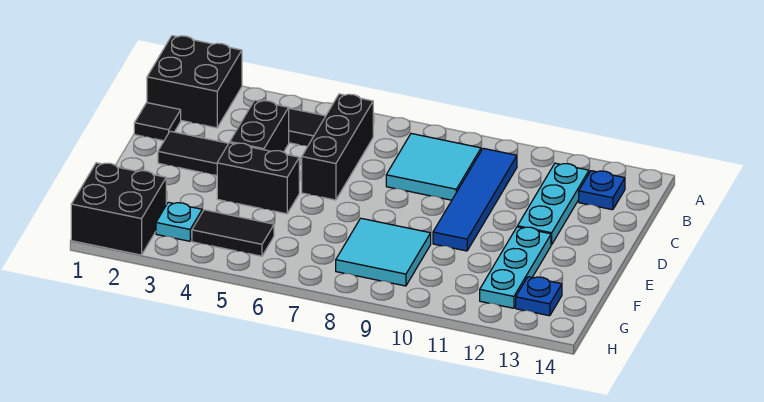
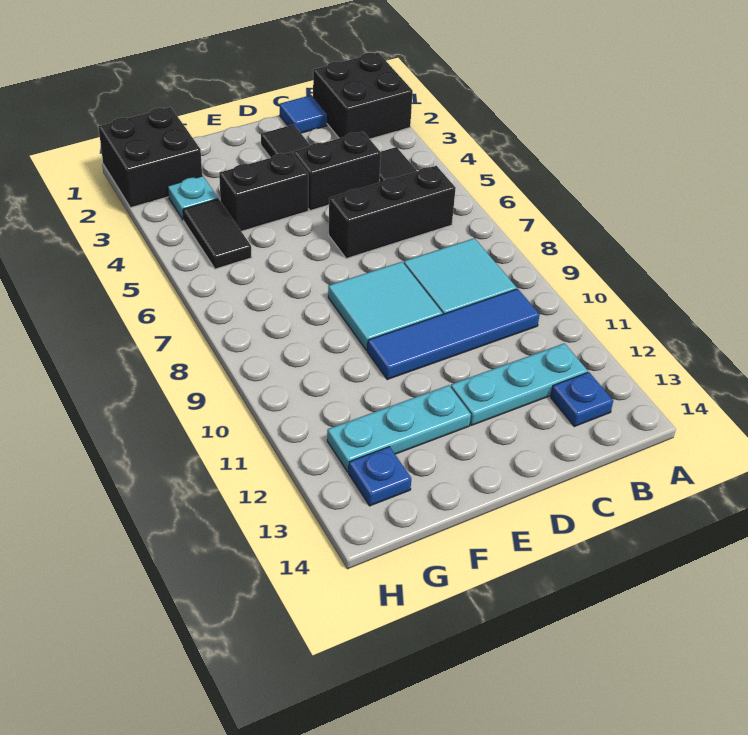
black tile C1 level 1 -> blue tile C1 level 1
black brick E4:E5 level 1 -> black brick E4:F4 level 1
cyan tile F8:G9 level 1 -> cyan tile D8:E9 level 1

